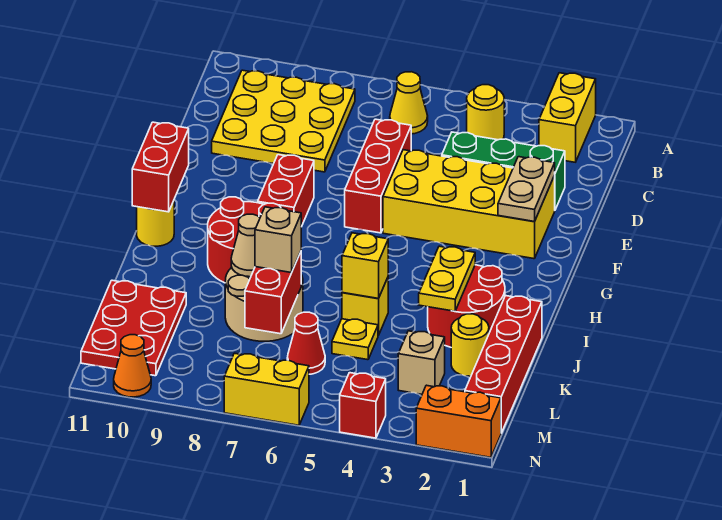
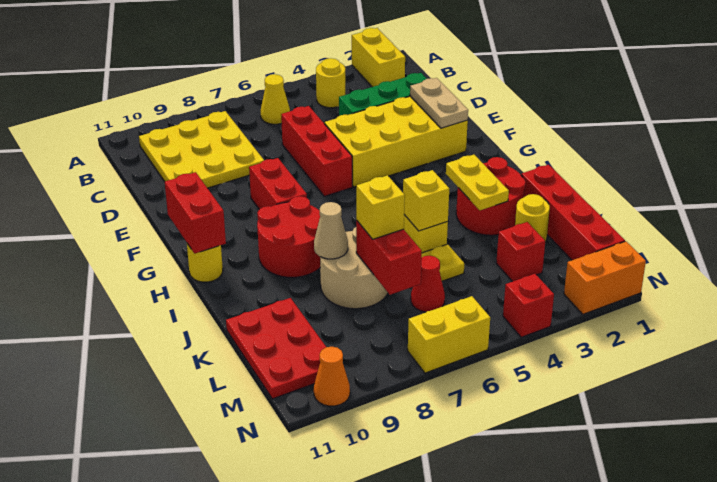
tan brick K7 level 3 -> yellow brick K7 level 3
tan brick L3 level 1 -> red brick L3 level 1

